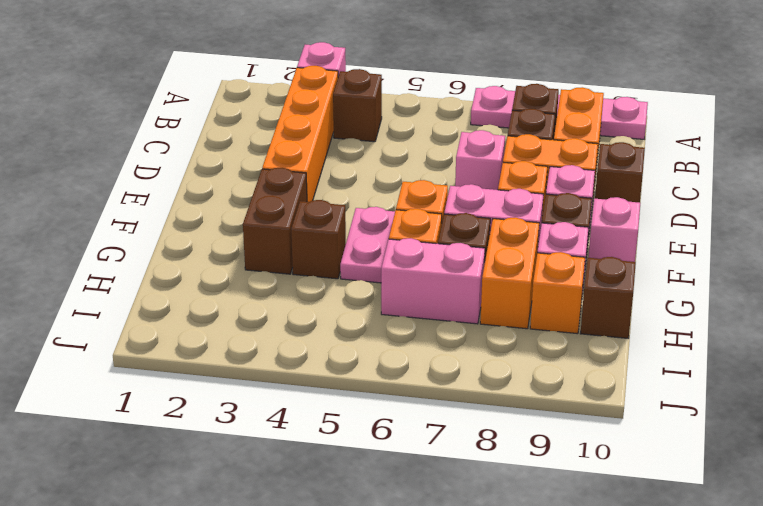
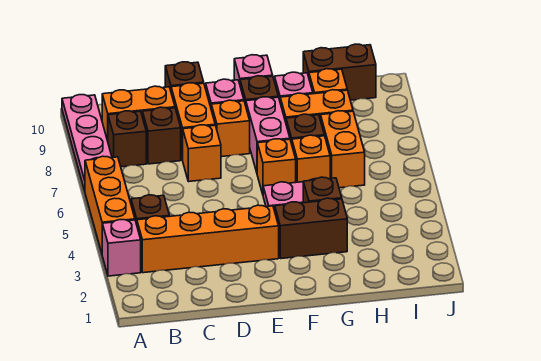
none -> orange brick A4:A6 level 1
pink brick D7 level 1 -> orange brick D7 level 1
pink brick H6:H7 level 1 -> orange brick H6:H7 level 1
brown brick H10 level 1 -> brown brick H10:I10 level 1

